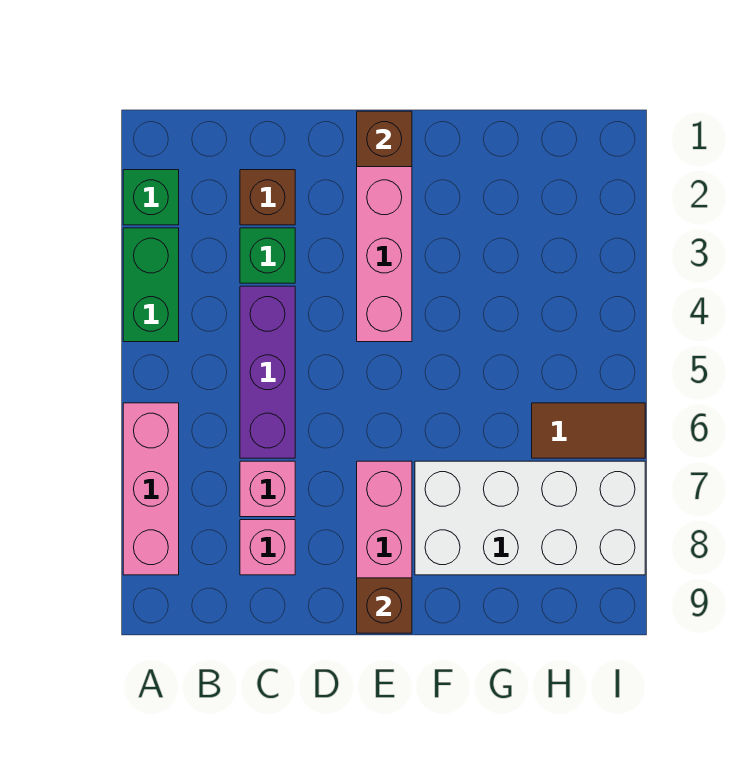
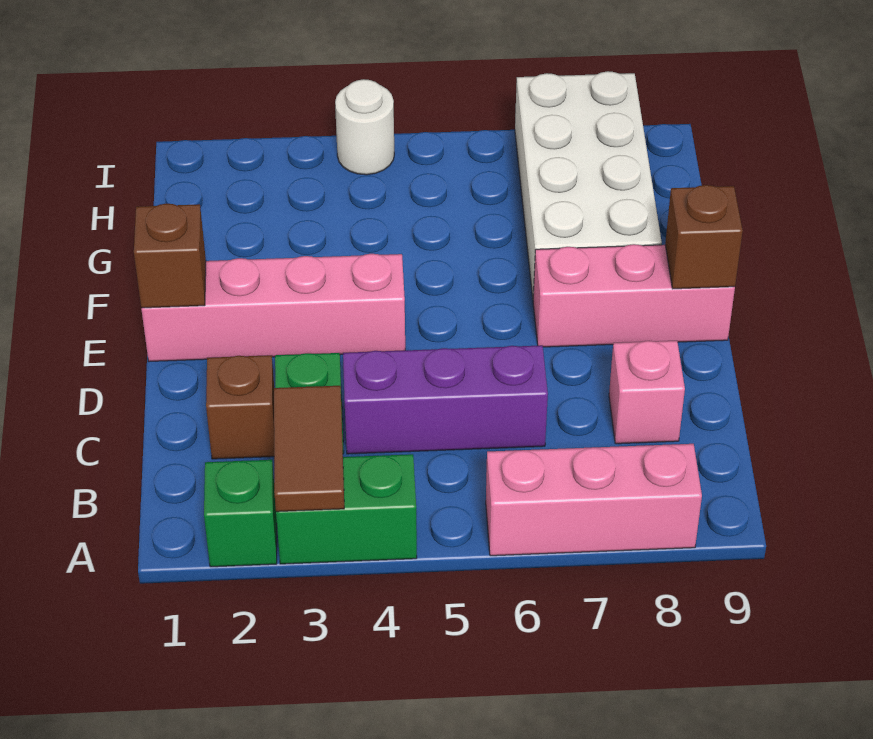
pink brick C7 level 1 -> none
brown tile H6:I6 level 1 -> brown tile A3:B3 level 2
none -> white round brick I4 level 1

